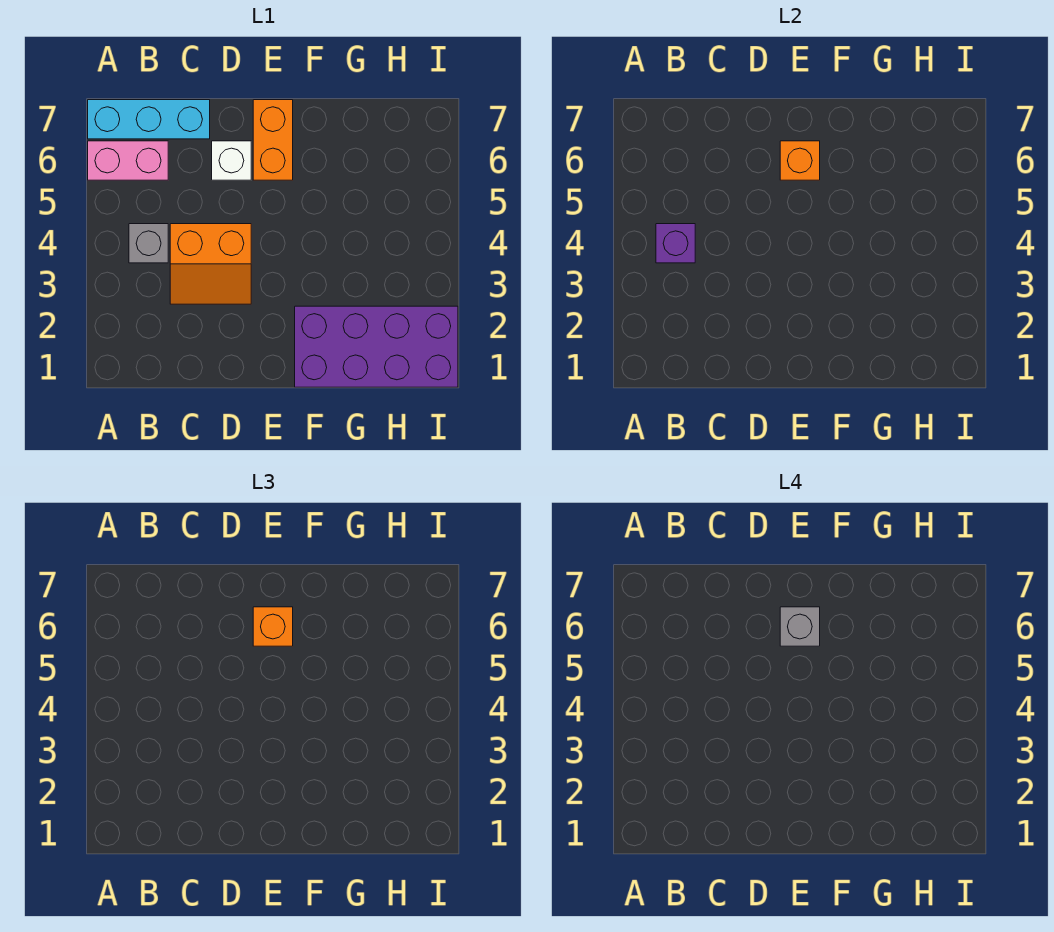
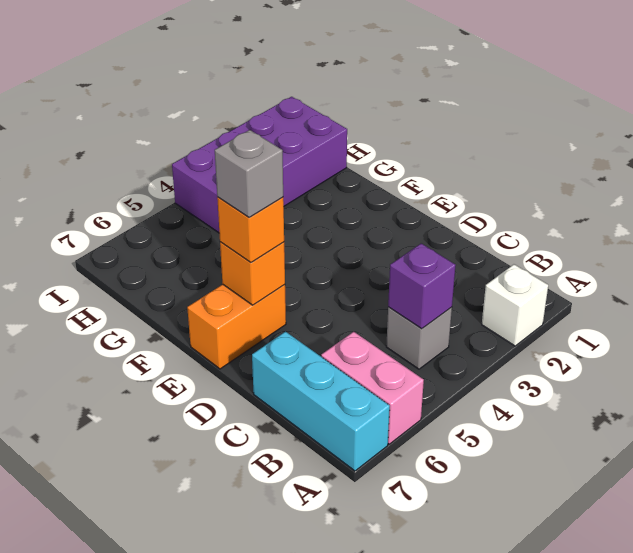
orange slope C3:D4 level 1 top 4 -> none
white brick D6 level 1 -> white brick A2 level 1
purple brick F1:I2 level 1 -> purple brick H1:I4 level 1

